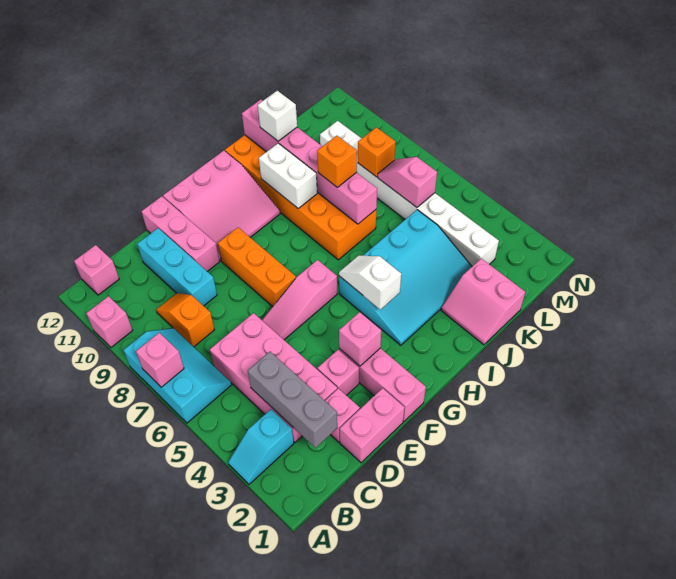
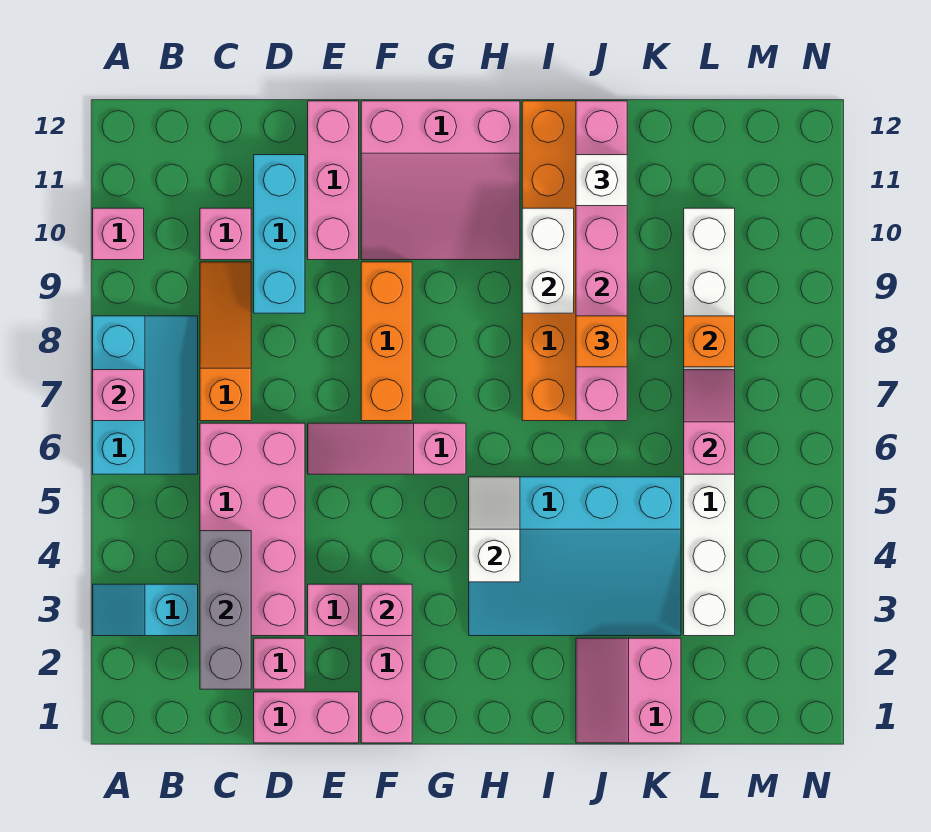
pink brick B12 level 1 -> pink brick C10 level 1
orange slope C8:C9 level 1 top 8 -> orange slope C7:C9 level 1 top 7

